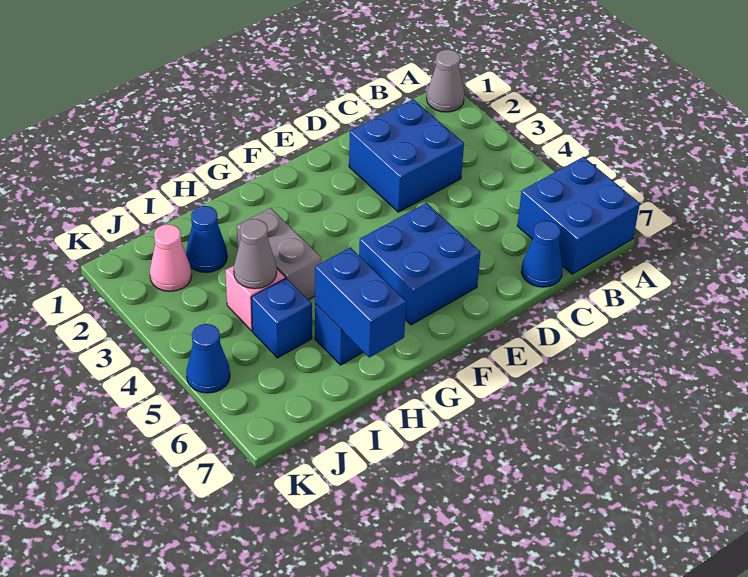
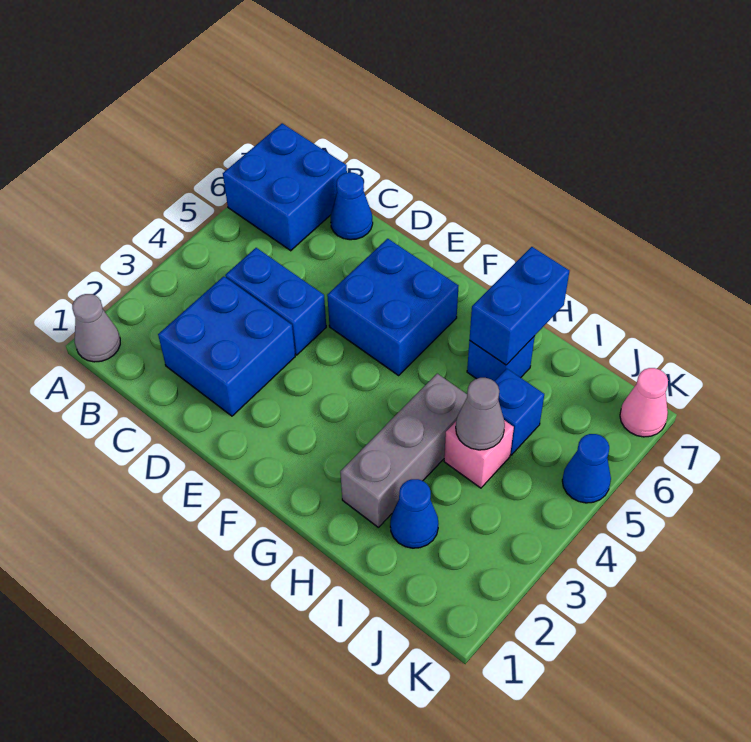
none -> blue brick C4:D4 level 1
grey brick H3:H4 level 1 -> grey brick H2:H4 level 1
pink cone J2 level 1 -> pink cone K7 level 1

